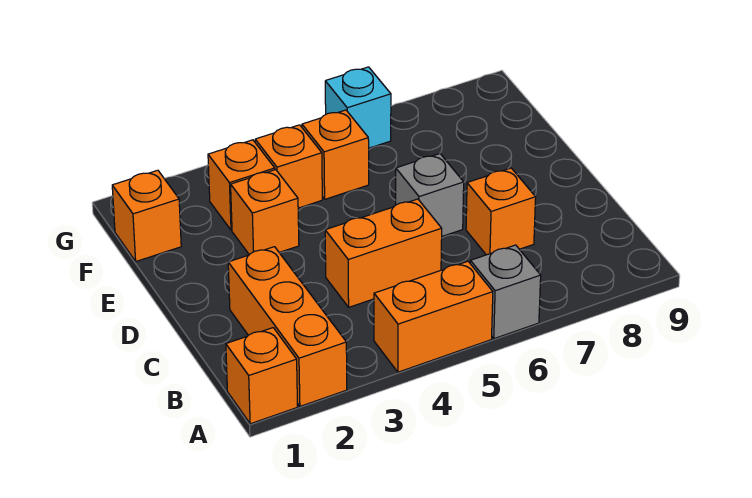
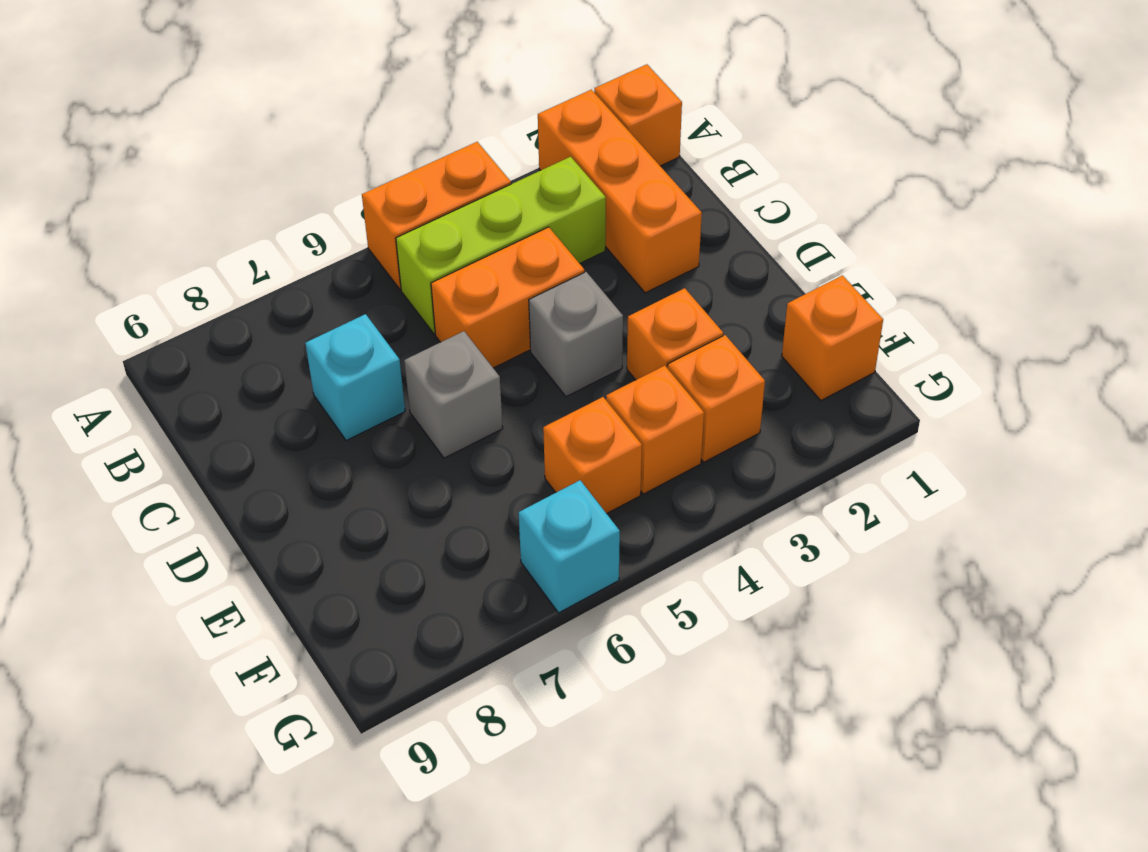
grey brick A6 level 1 -> grey brick D4 level 1
none -> lime brick B3:B5 level 1
orange brick C7 level 1 -> cyan brick C7 level 1

